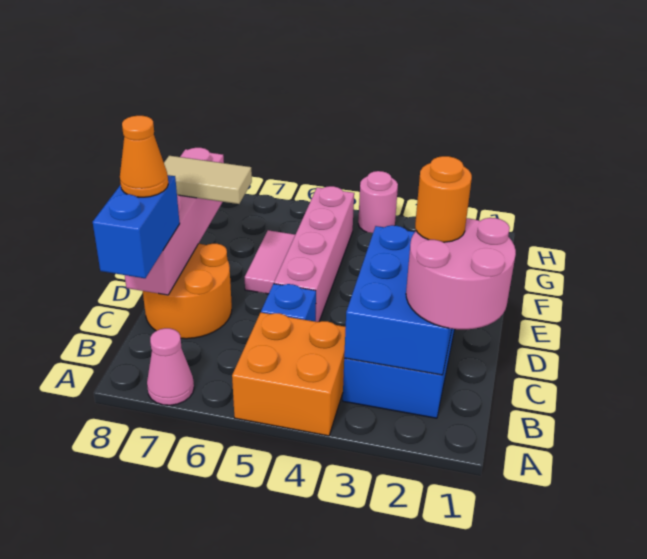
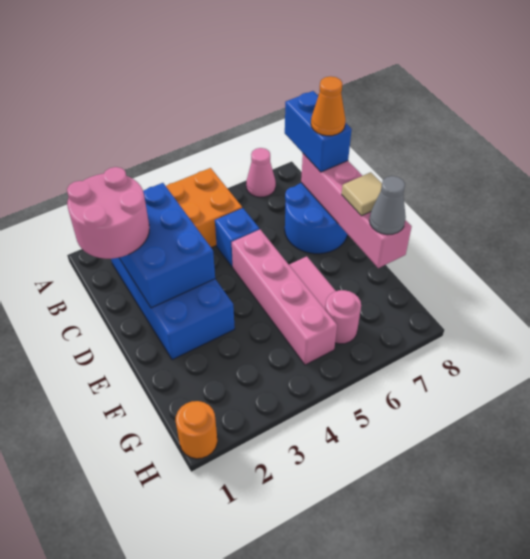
orange round brick C2 level 4 -> orange round brick H1 level 1
orange round brick C7:D8 level 1 -> blue round brick C7:D8 level 1
tan tile E7:E8 level 3 -> tan tile E8 level 3
none -> grey cone F8 level 3
pink round brick H4 level 1 -> pink round brick G6 level 1

